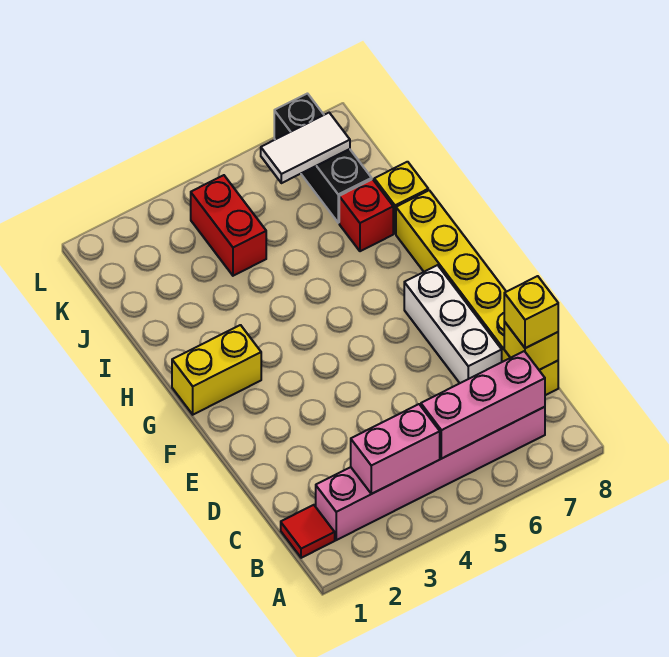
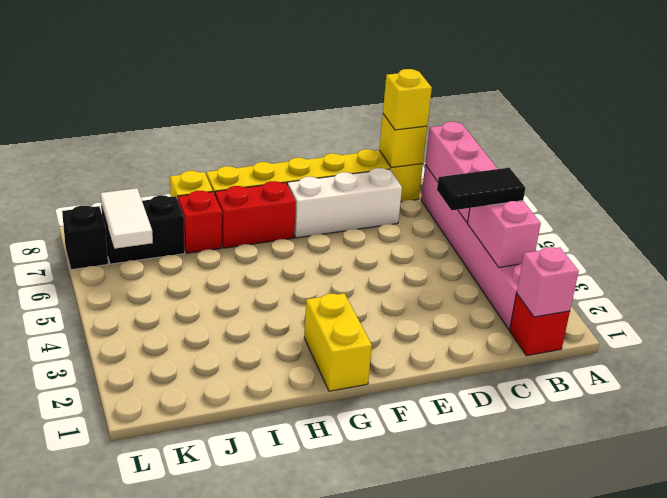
red tile B1 level 1 -> red brick B1 level 1
none -> pink brick B1 level 2
none -> black tile B4:C4 level 3
red brick J4:K4 level 1 -> red brick G7:H7 level 1

